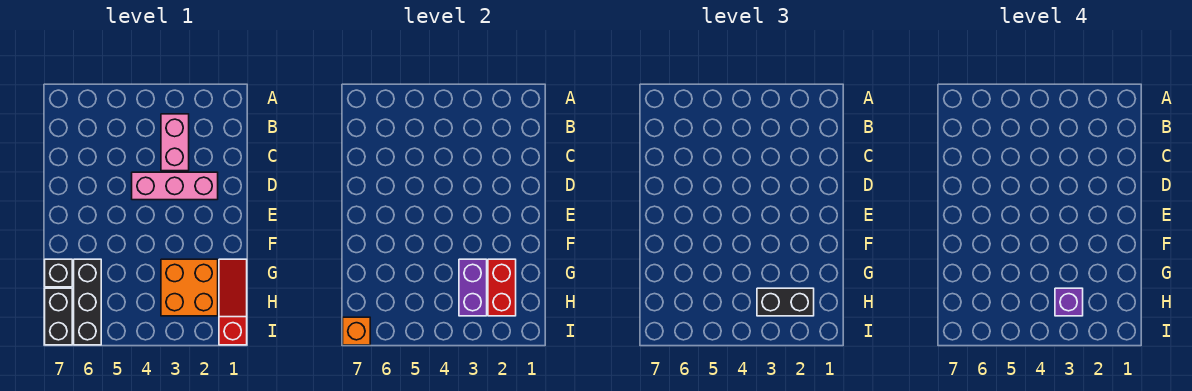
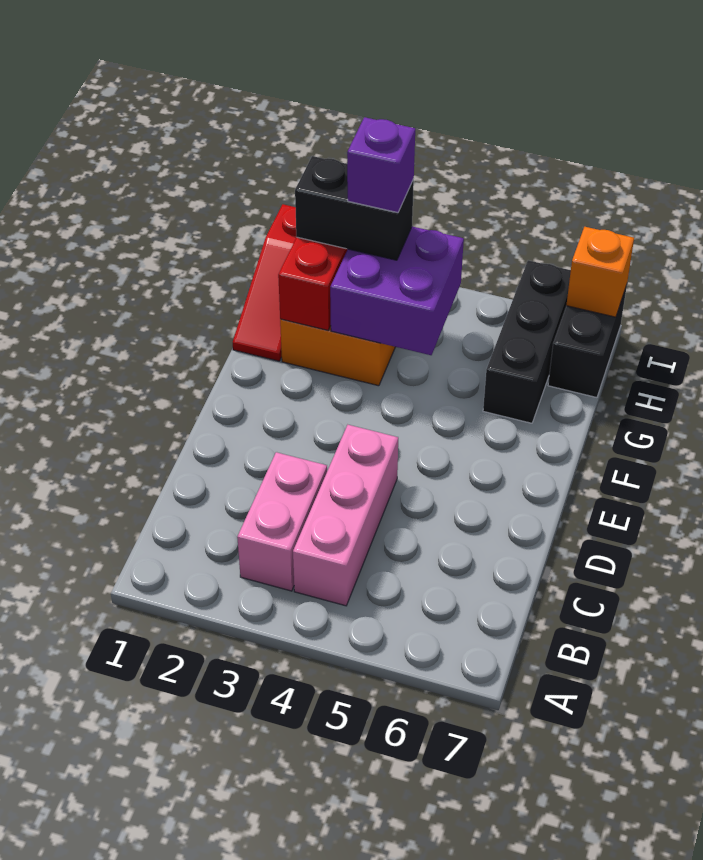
pink brick D2:D4 level 1 -> pink brick B4:D4 level 1
purple brick G3:H3 level 2 -> purple brick G3:H4 level 2
black brick G7 level 1 -> none

